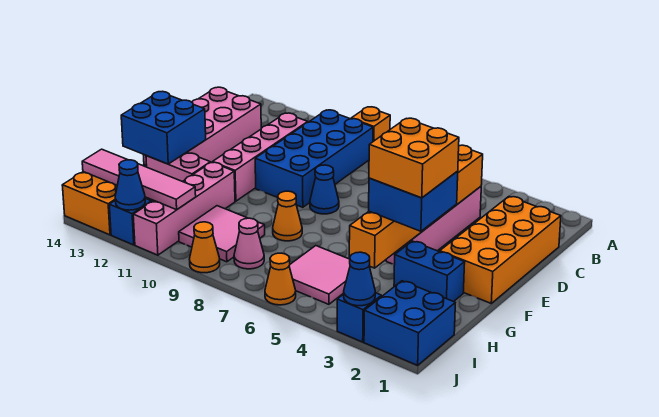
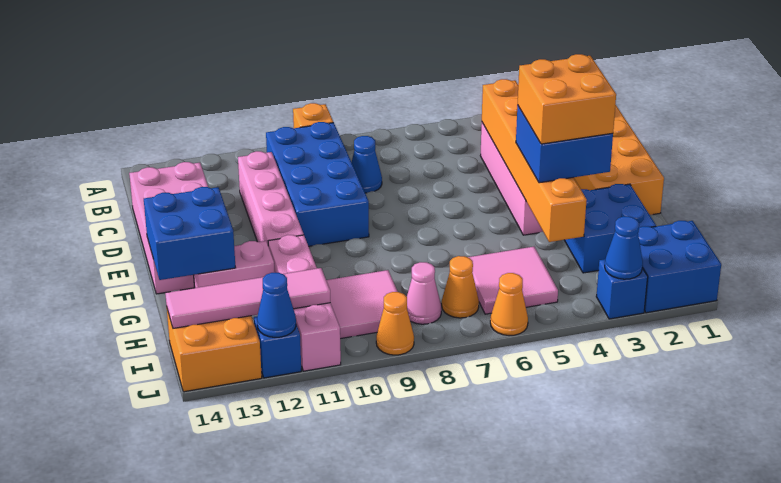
blue cone E8 level 1 -> blue cone C8 level 1
blue brick G2:G3 level 1 -> blue brick G2:H3 level 1
orange cone G8 level 1 -> orange cone I7 level 1

